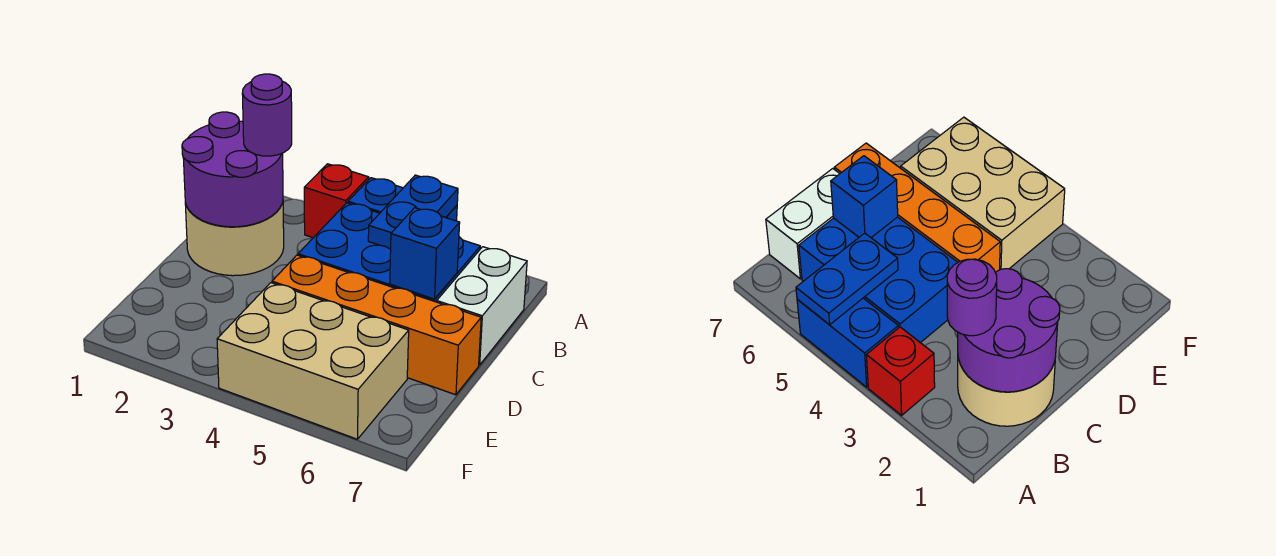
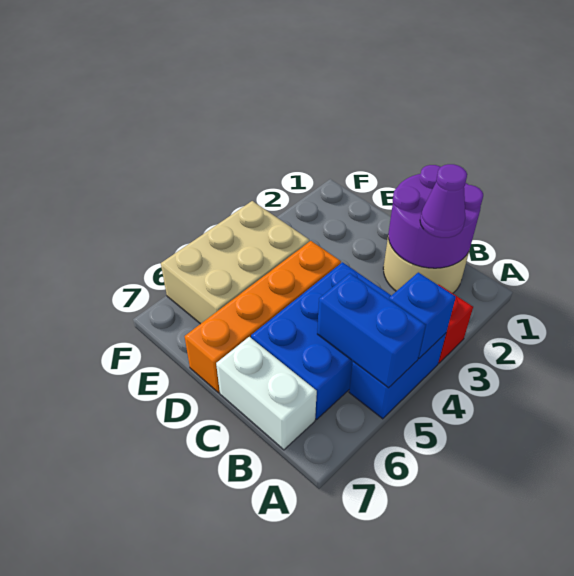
blue plate A5:B5 level 2 -> blue brick A5:B5 level 2
purple round brick B2 level 3 -> purple cone B2 level 3
blue brick C6 level 2 -> blue brick A4 level 2

